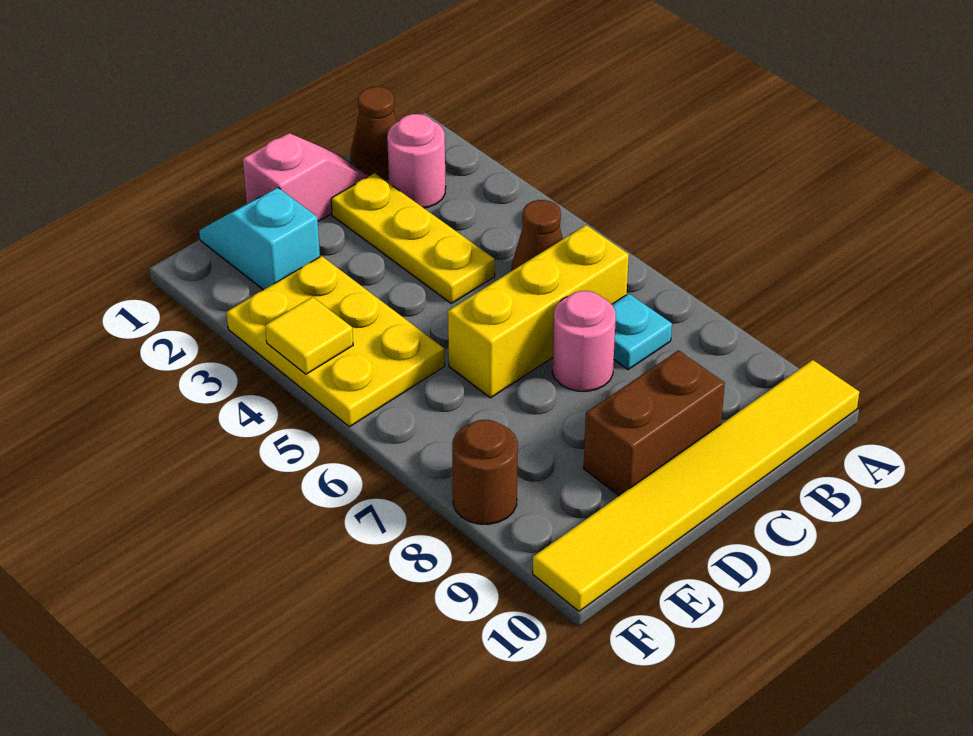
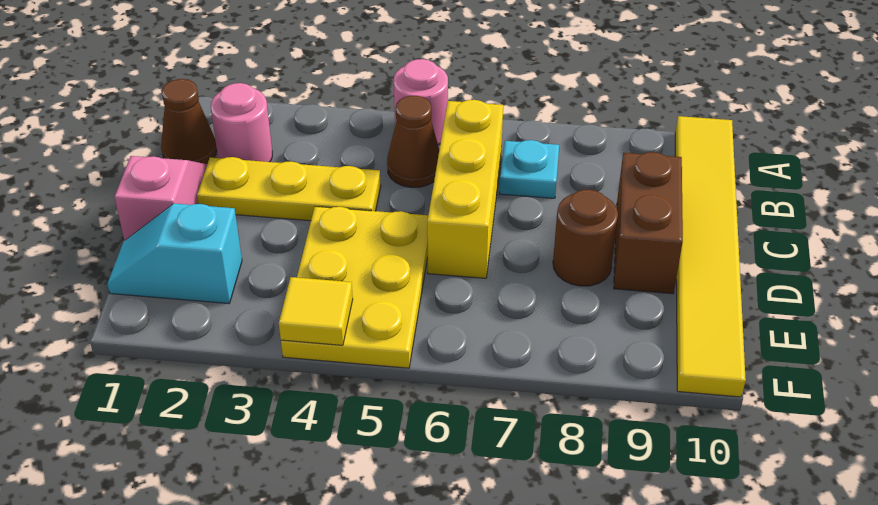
pink round brick C7 level 1 -> pink round brick A5 level 1
yellow plate E3:F5 level 1 -> yellow plate D4:F5 level 1
brown round brick F8 level 1 -> brown round brick D8 level 1

